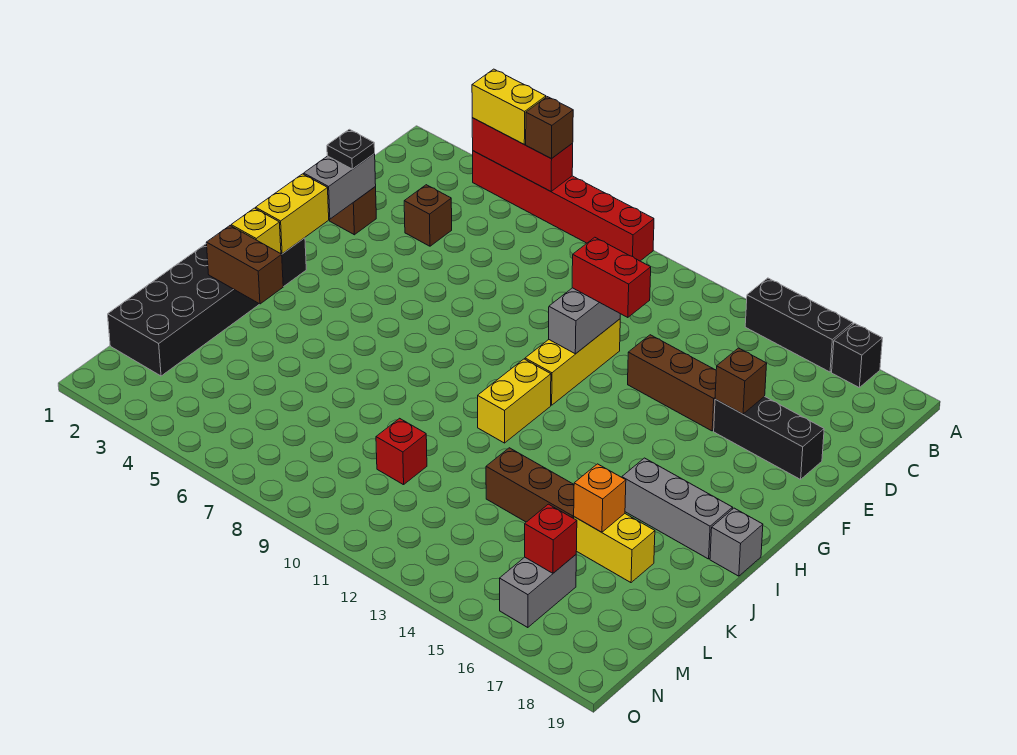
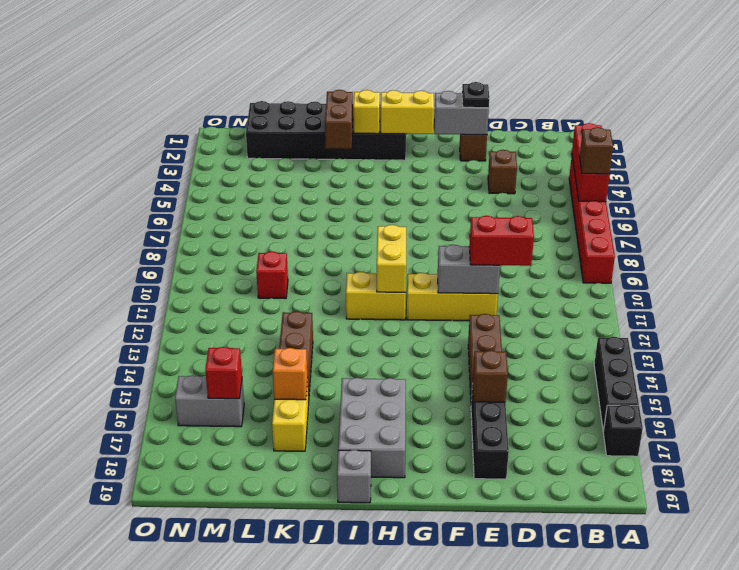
yellow brick A4:A5 level 3 -> yellow brick H10:H11 level 2
red brick E11:E12 level 3 -> red brick D11:E11 level 3
grey brick I16:I18 level 1 -> grey brick H16:I18 level 1

